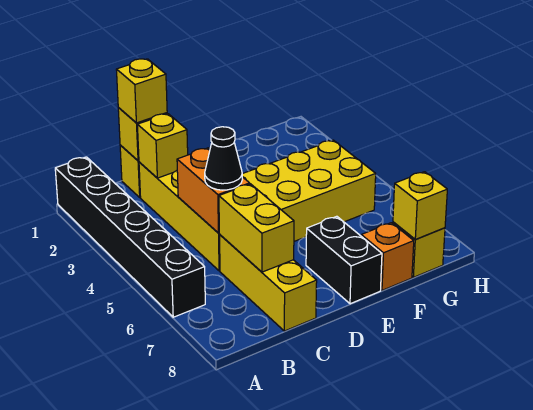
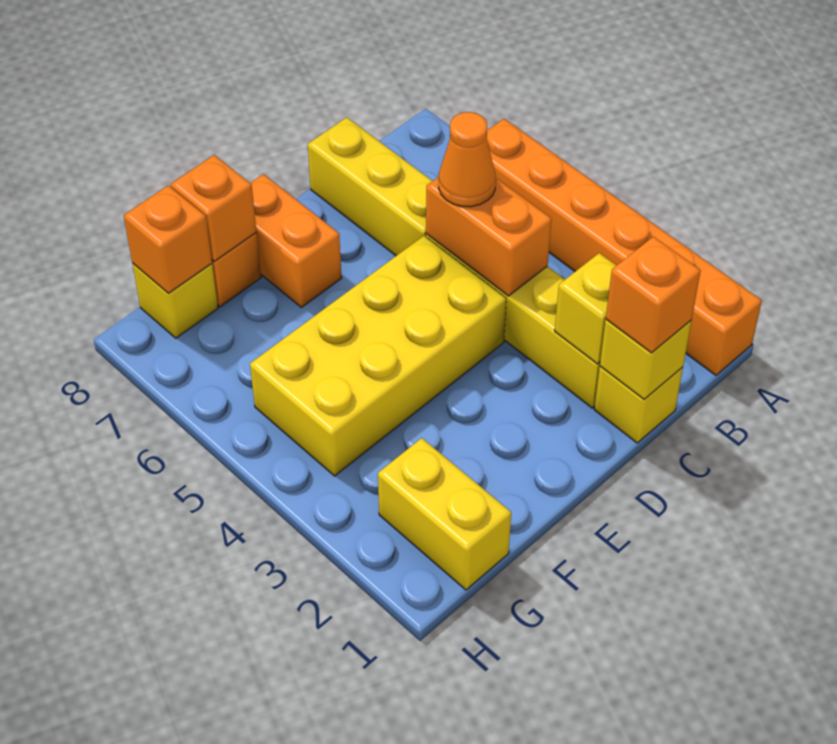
black brick A1:A6 level 1 -> orange brick A1:A6 level 1
yellow brick C1 level 3 -> orange brick C1 level 3
black cone C5 level 3 -> orange cone C5 level 3
yellow brick C6:C7 level 2 -> yellow brick G1:G2 level 1
black brick E7:E8 level 1 -> orange brick E7:E8 level 1
none -> orange brick F8 level 2
yellow brick G8 level 2 -> orange brick G8 level 2

